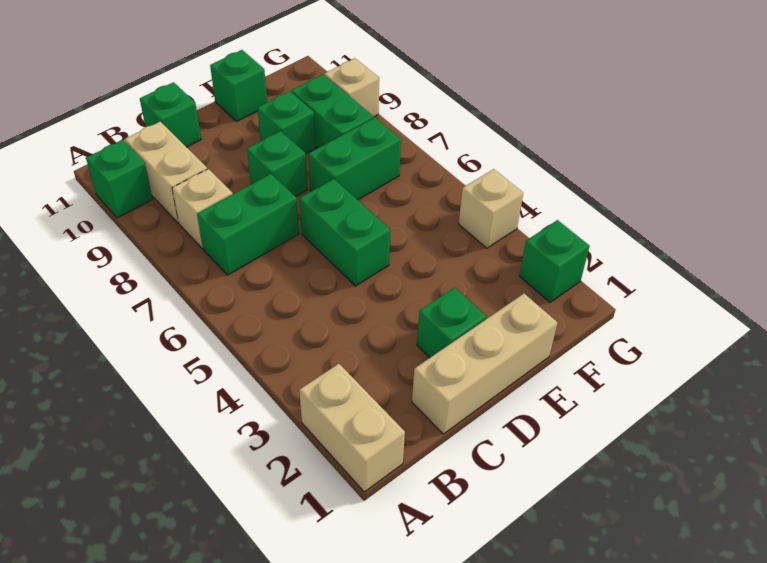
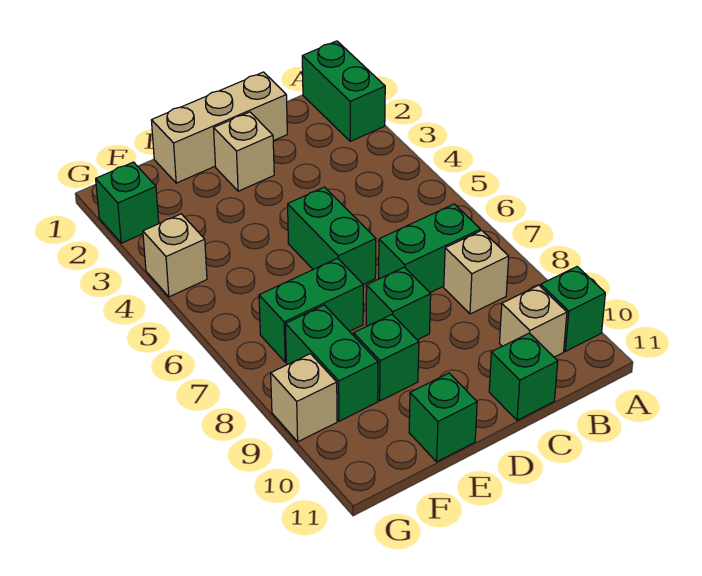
tan brick A1:A2 level 1 -> green brick A1:A2 level 1
tan brick B9:B10 level 1 -> tan brick B10 level 1
green brick D2 level 1 -> tan brick D2 level 1

